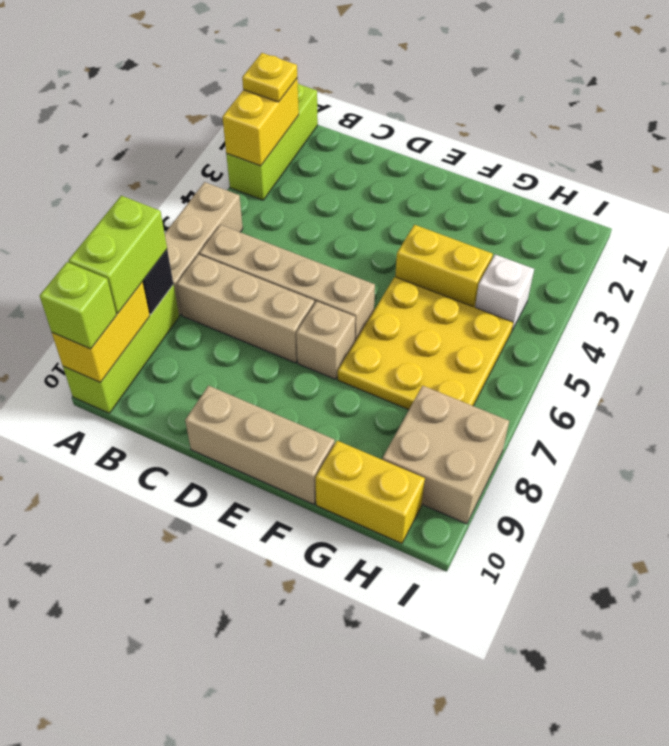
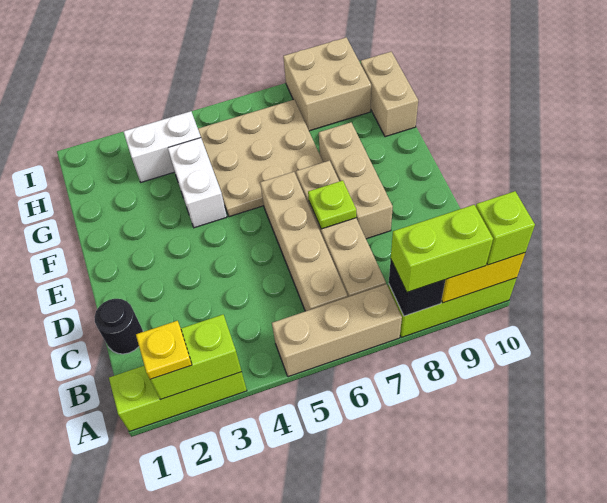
yellow brick A2:A3 level 2 -> lime brick A2:A3 level 2
none -> black round brick C1 level 1
none -> lime plate D7 level 2
tan brick D10:F10 level 1 -> tan brick D8:F8 level 1
yellow brick F4:G4 level 1 -> white brick F4:G4 level 1
yellow plate F5:H7 level 1 -> tan plate F5:H7 level 1
yellow brick G10:H10 level 1 -> tan brick G10:H10 level 1
white brick H4 level 1 -> white brick H3:H4 level 1

